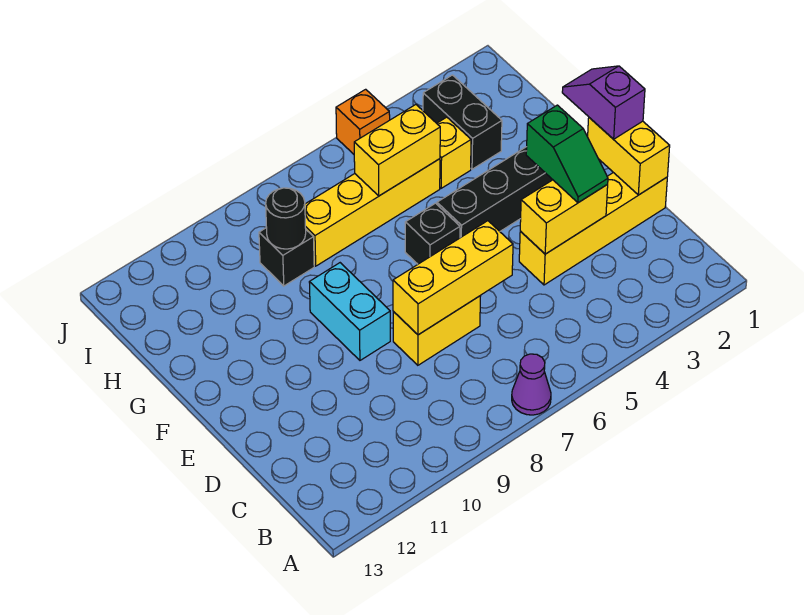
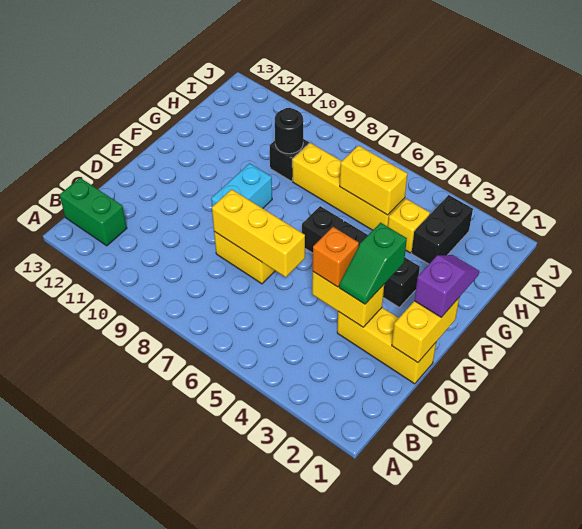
purple cone A7 level 1 -> none
none -> green brick B12:B13 level 1
yellow brick D1:D4 level 1 -> yellow brick D1:D3 level 1
orange brick J5 level 1 -> orange brick D4 level 3

